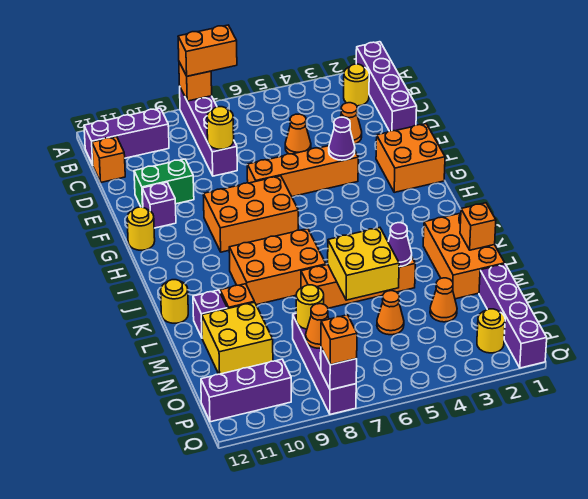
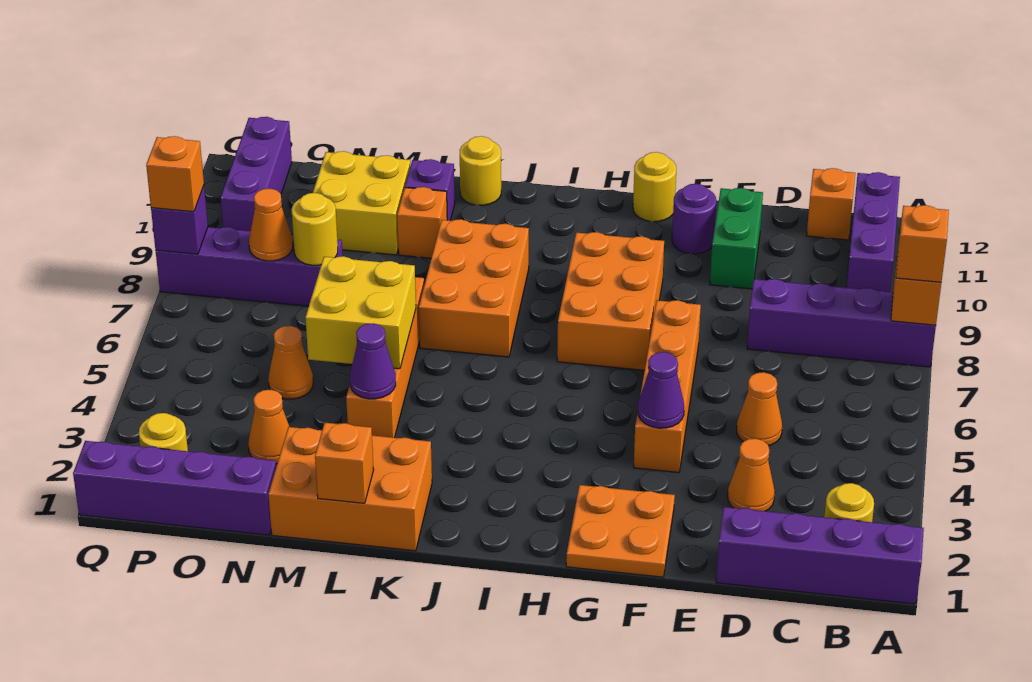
orange brick A7:A8 level 3 -> orange brick A8 level 3
yellow round brick D8 level 2 -> none
orange brick F1:G2 level 1 -> orange plate F1:G2 level 1
purple brick F11 level 1 -> purple round brick F11 level 1

